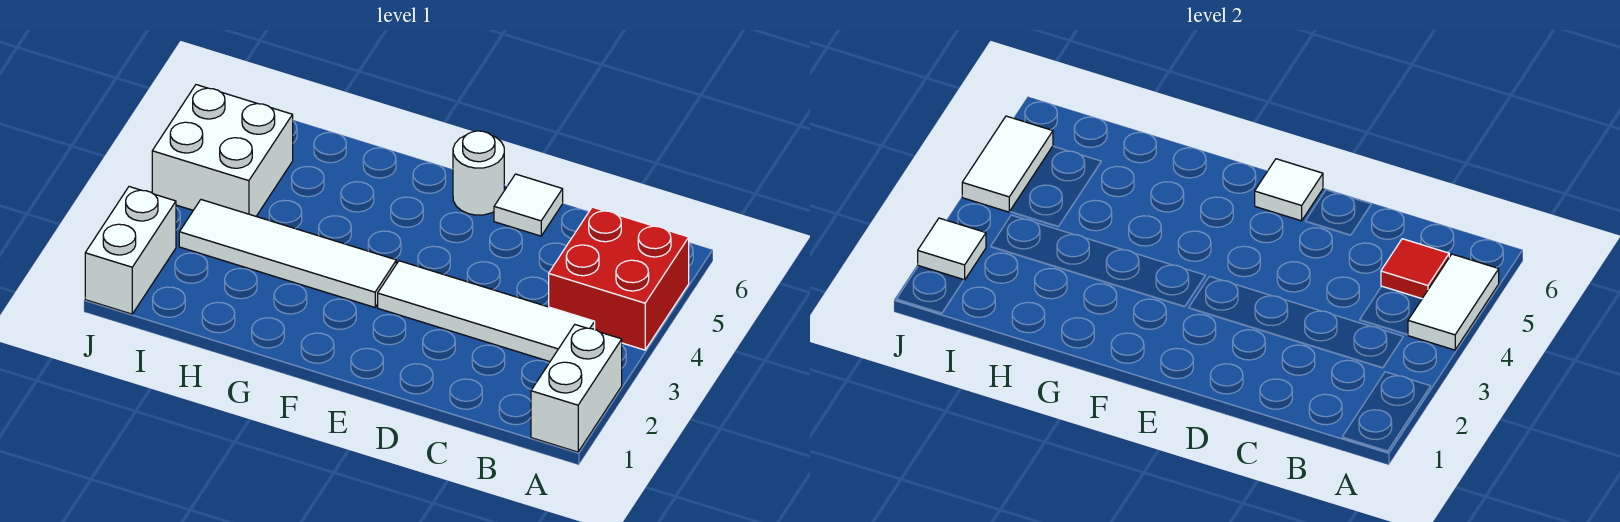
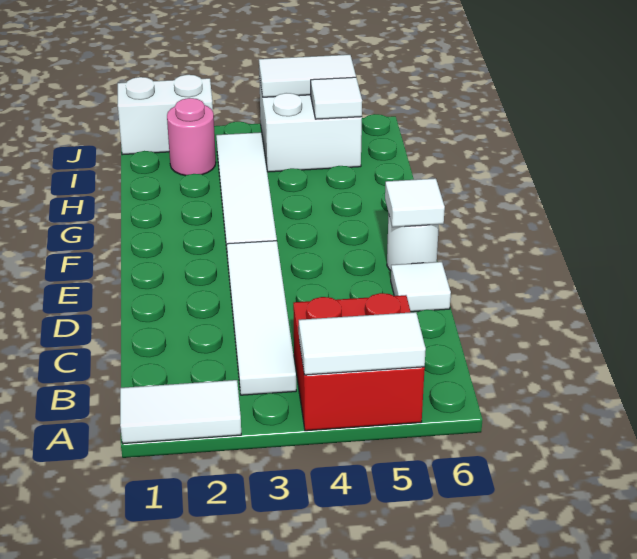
white brick A1:A2 level 1 -> white tile A1:A2 level 1
red tile B5 level 2 -> none
none -> pink round brick I2 level 1
white tile J2 level 2 -> white tile I5 level 2

